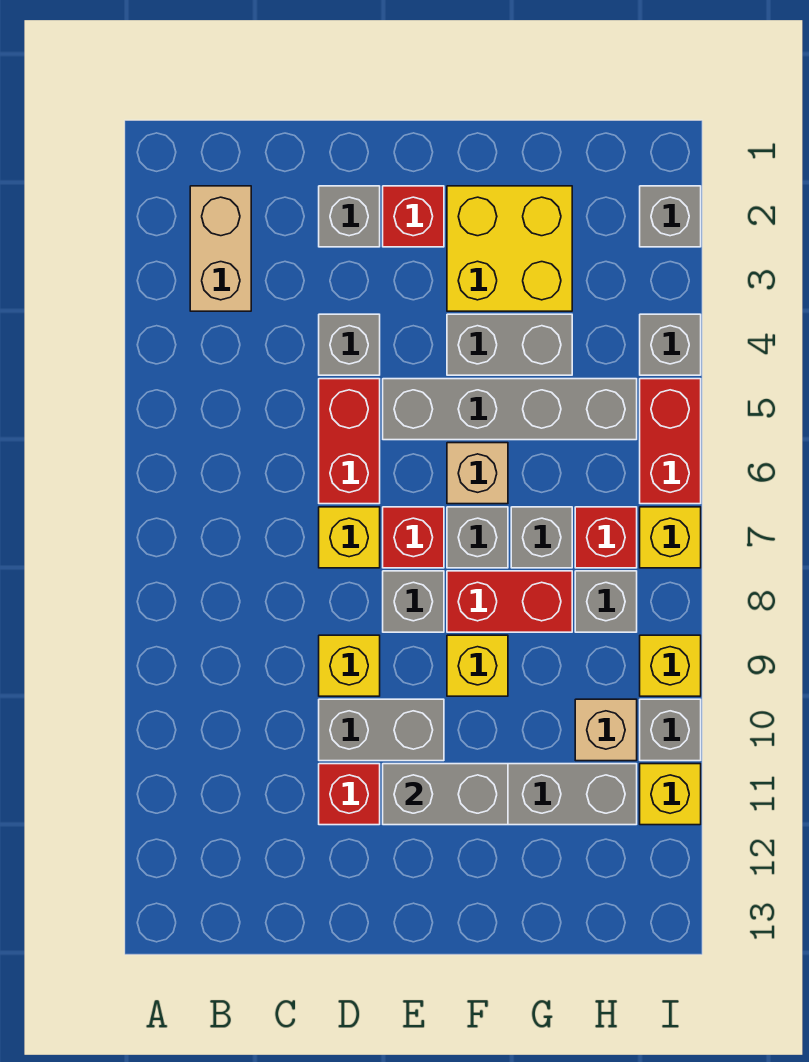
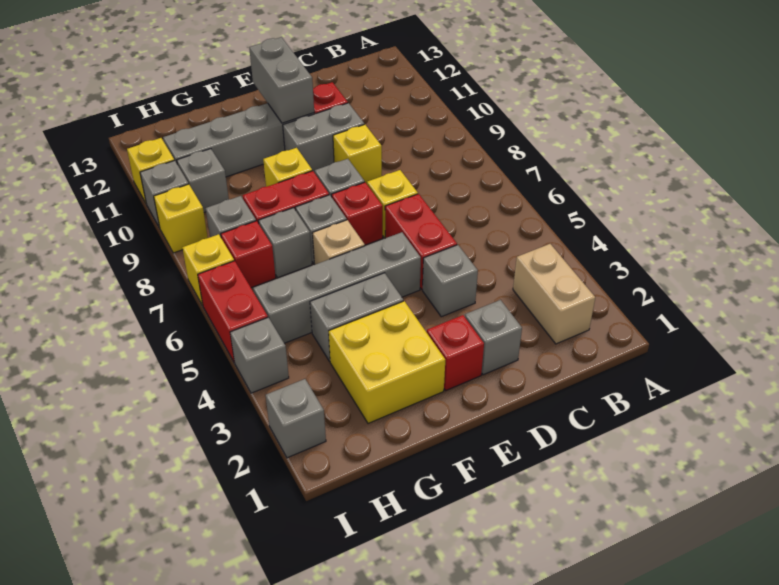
grey brick E11:F11 level 2 -> grey brick E11:E12 level 2
tan brick H10 level 1 -> grey brick H10 level 1

